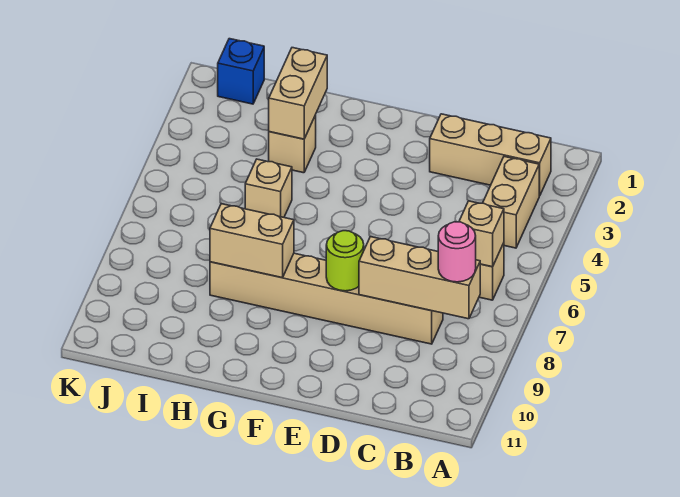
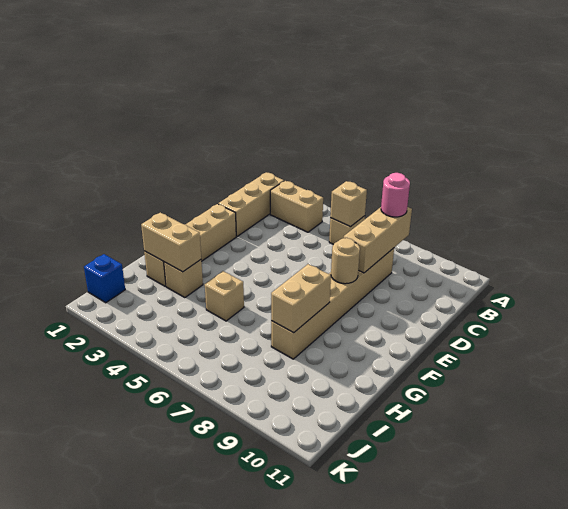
none -> tan brick E2:H2 level 1
lime round brick E8 level 2 -> tan round brick E8 level 2

